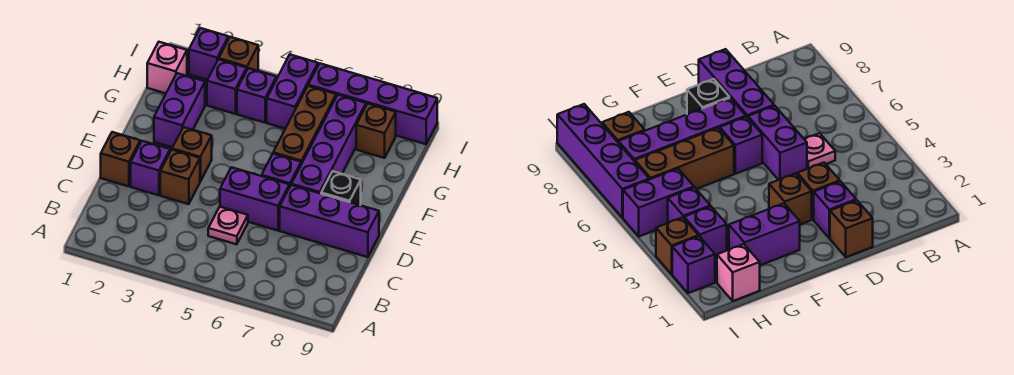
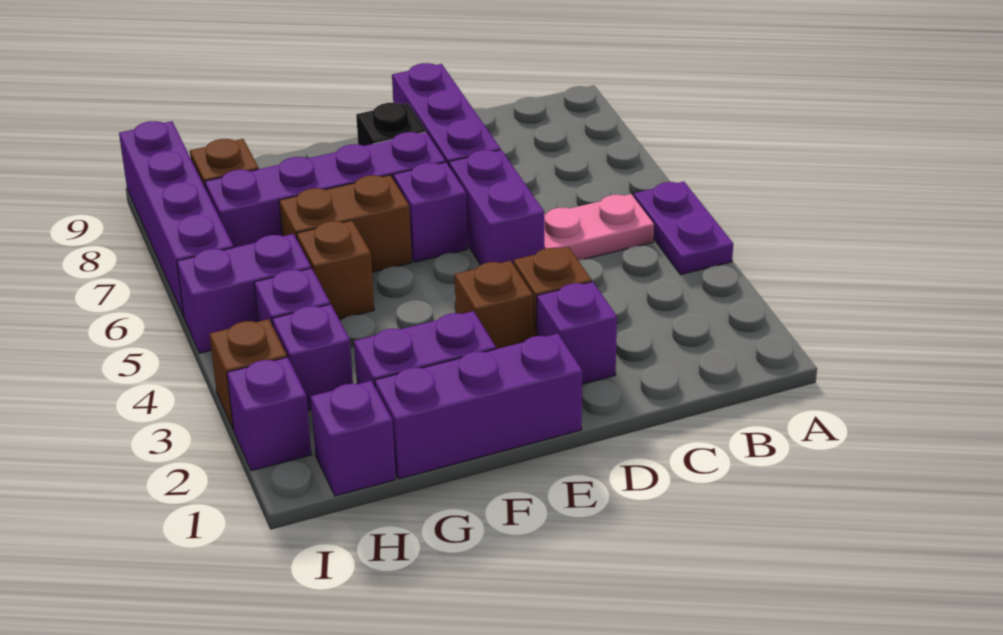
none -> purple plate A4:A5 level 1
pink plate C5 level 1 -> pink plate B5:C5 level 1
brown brick D1 level 1 -> brown brick G5 level 1
none -> purple brick E1:G1 level 1
brown brick F6:H6 level 1 -> brown brick F6:G6 level 1
pink brick H1 level 1 -> purple brick H1 level 1

